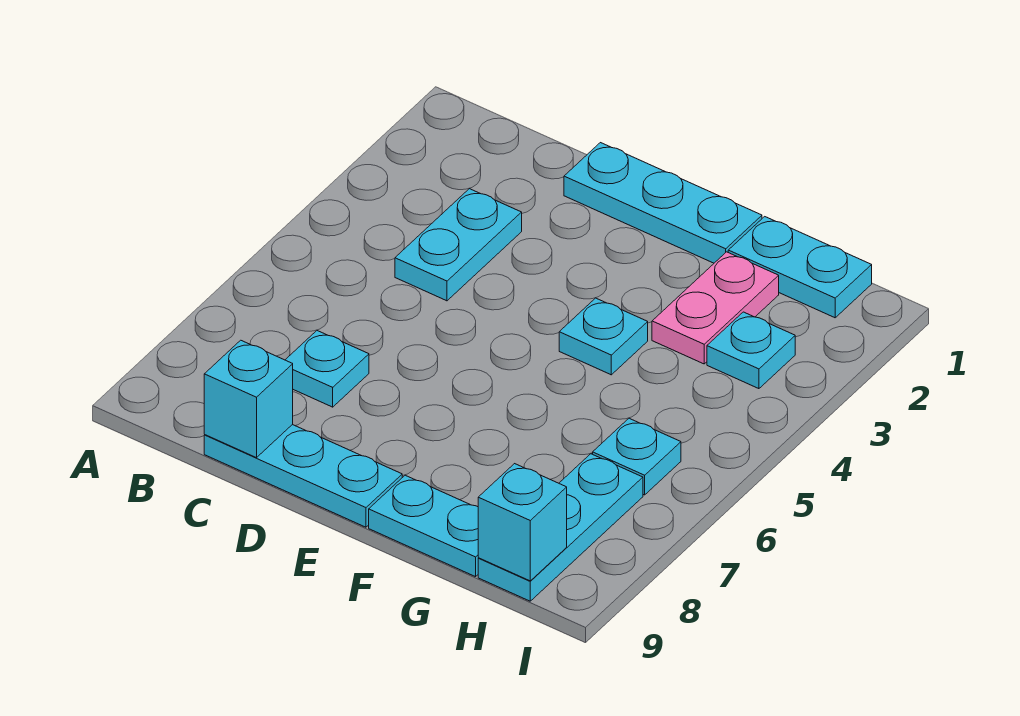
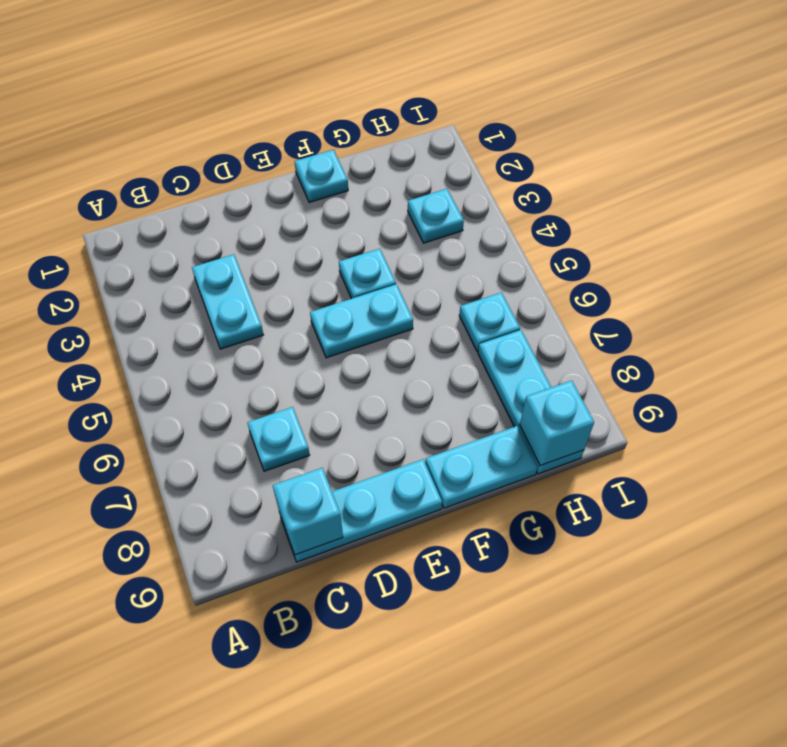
cyan plate D1:F1 level 1 -> cyan plate F1 level 1
cyan plate G1:H1 level 1 -> cyan plate E5:F5 level 1
pink plate G2:G3 level 1 -> none

